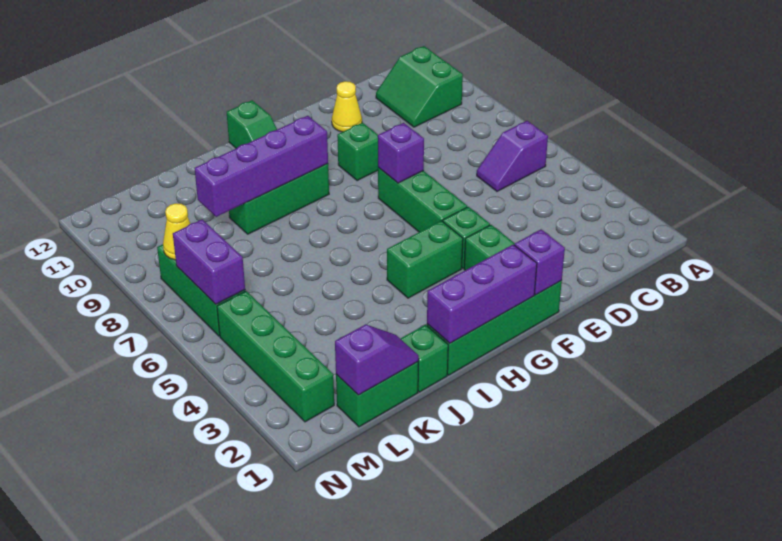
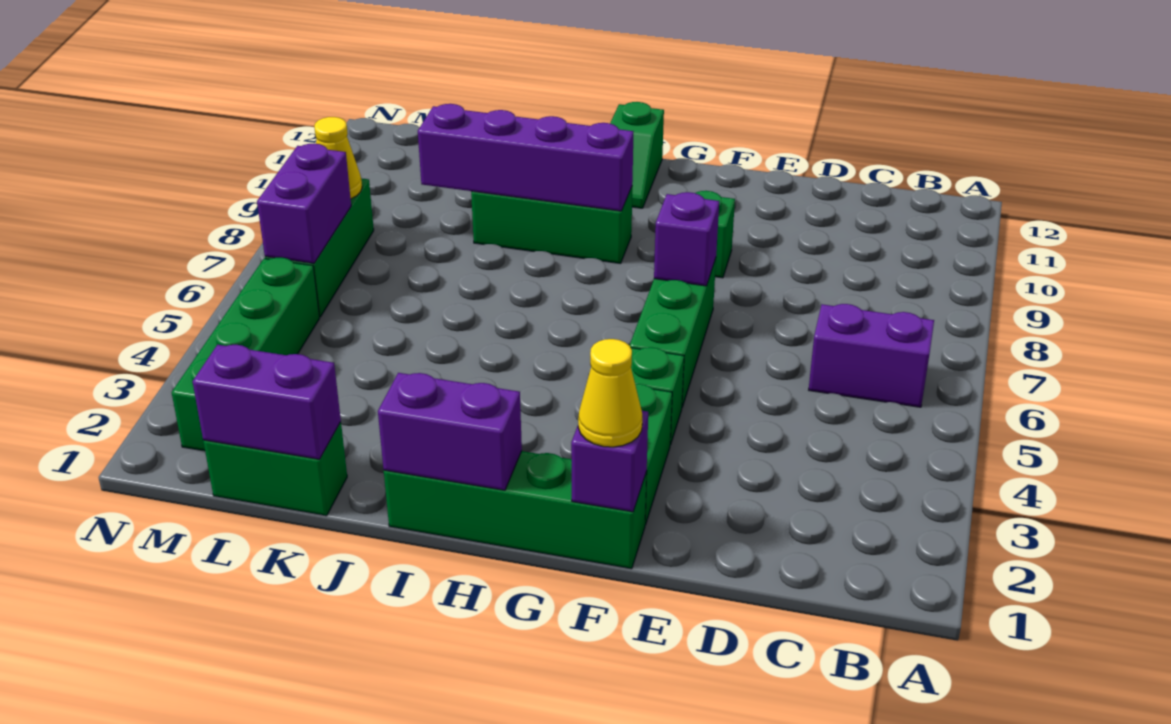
purple slope B6:C6 level 1 top B -> purple brick B6:C6 level 1
green slope B10:C11 level 1 top B -> none
yellow cone E11 level 1 -> yellow cone F1 level 3
purple brick G1:I1 level 2 -> purple brick H1:I1 level 2
green brick G4:H4 level 1 -> none
green brick J1 level 1 -> none
purple slope K1:L1 level 2 top L -> purple brick K1:L1 level 2

